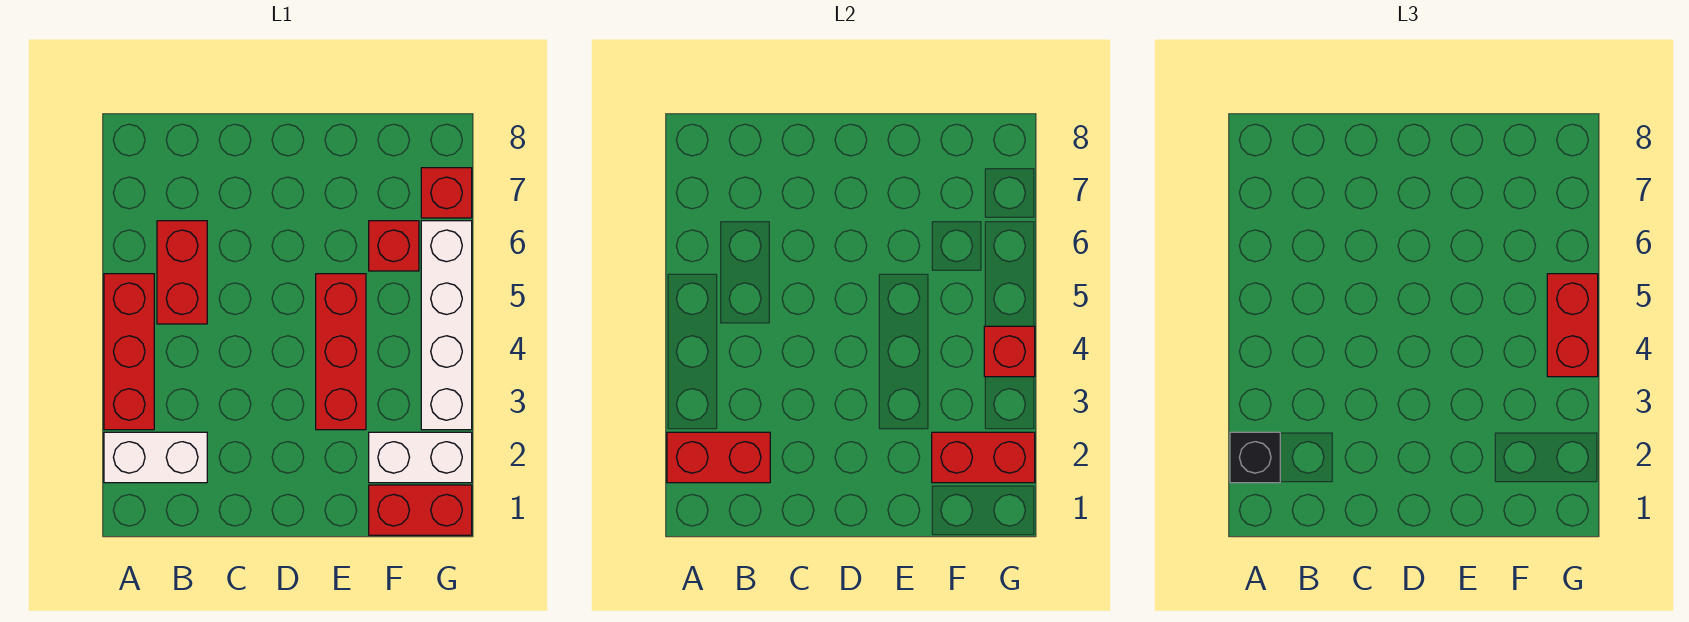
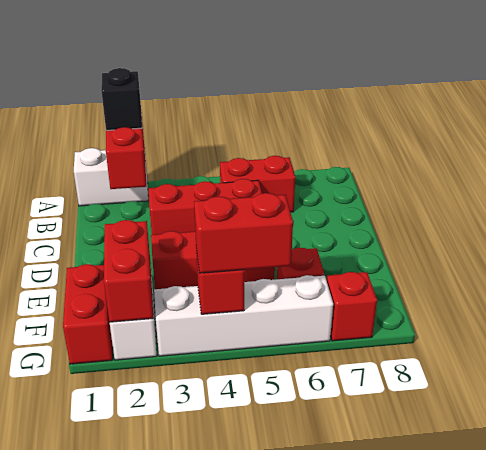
white brick A2:B2 level 1 -> white brick A1:A2 level 1
red brick A3:A5 level 1 -> red brick C3:C5 level 1

